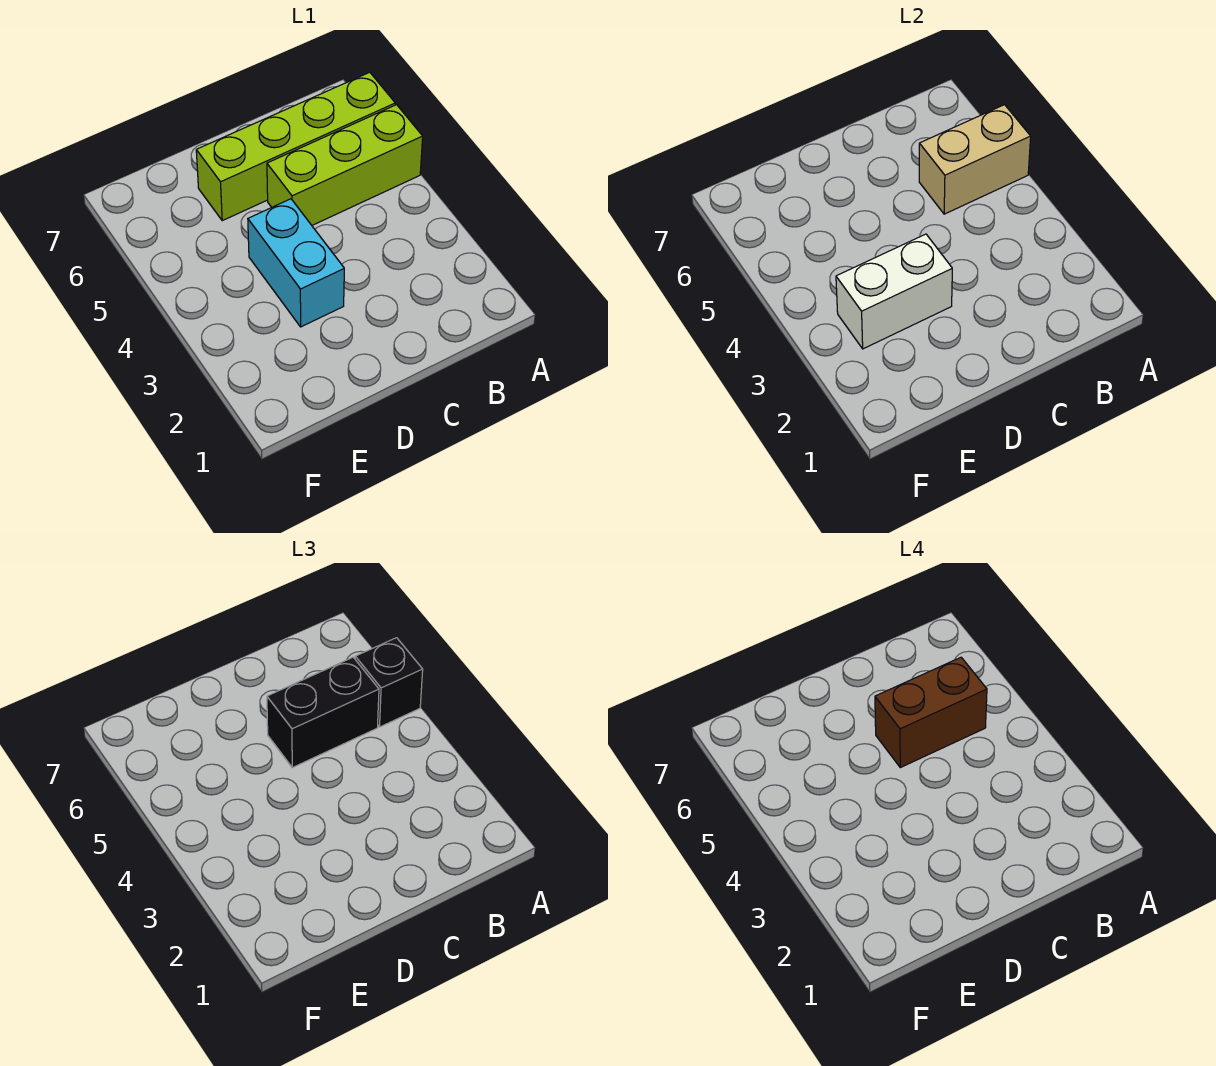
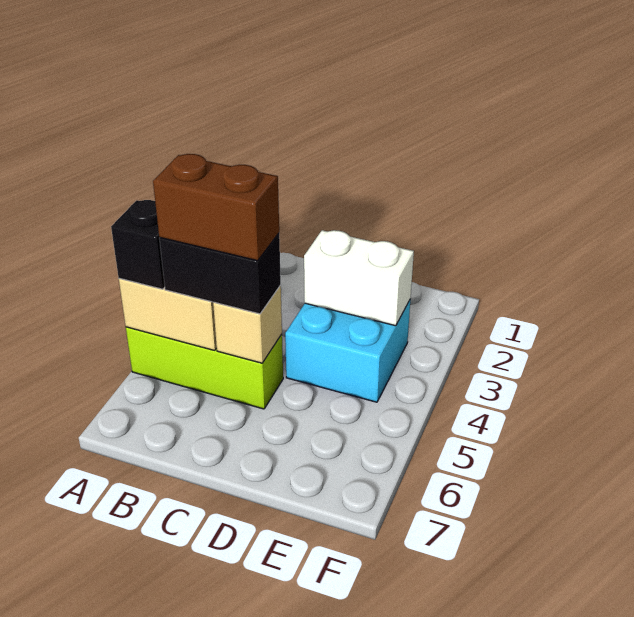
lime brick A6:D6 level 1 -> none
none -> tan brick C5 level 2
cyan brick D3:D4 level 1 -> cyan brick D3:E4 level 1

